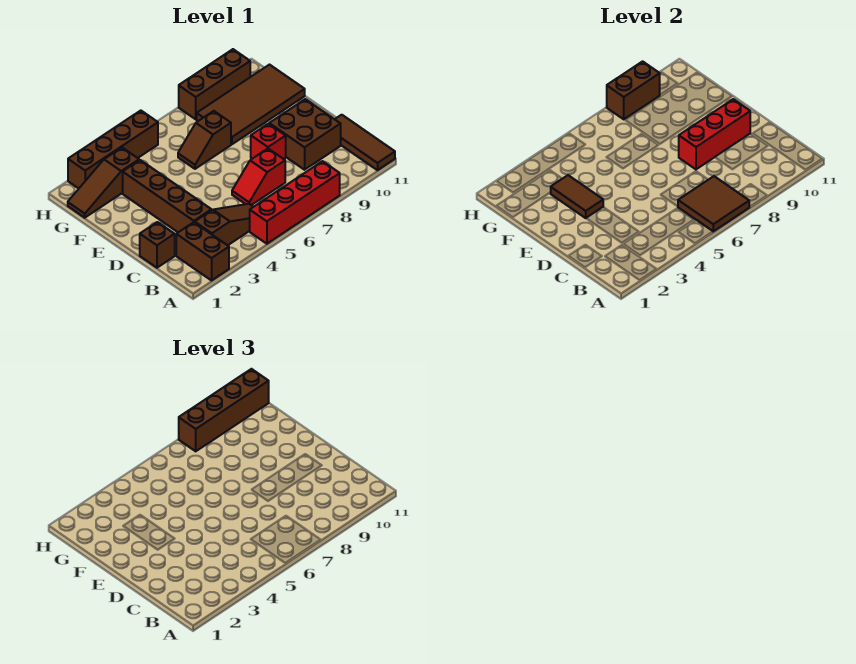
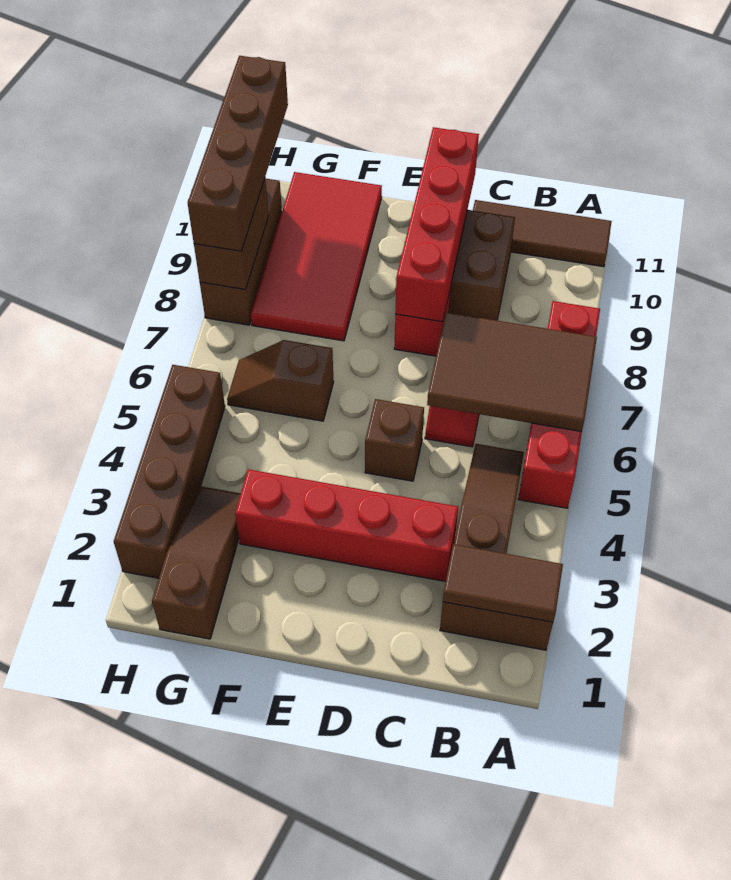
brown tile A6:B7 level 2 -> brown tile A6:C7 level 2
brown brick C1 level 1 -> brown brick D5 level 1
brown brick C3:F3 level 1 -> red brick C3:F3 level 1
red brick D8:D10 level 2 -> red brick D8:D11 level 2
brown tile E3:F3 level 2 -> brown tile A2:B2 level 2
brown slope F6:F7 level 1 top 7 -> brown slope F6:G6 level 1 top F
brown tile F8:G11 level 1 -> red tile F8:G11 level 1
brown slope G1:G3 level 1 top 3 -> brown slope G1:G3 level 1 top 1

